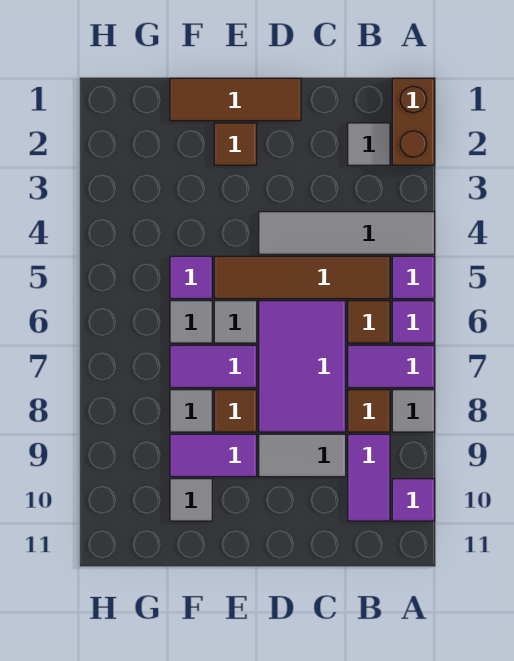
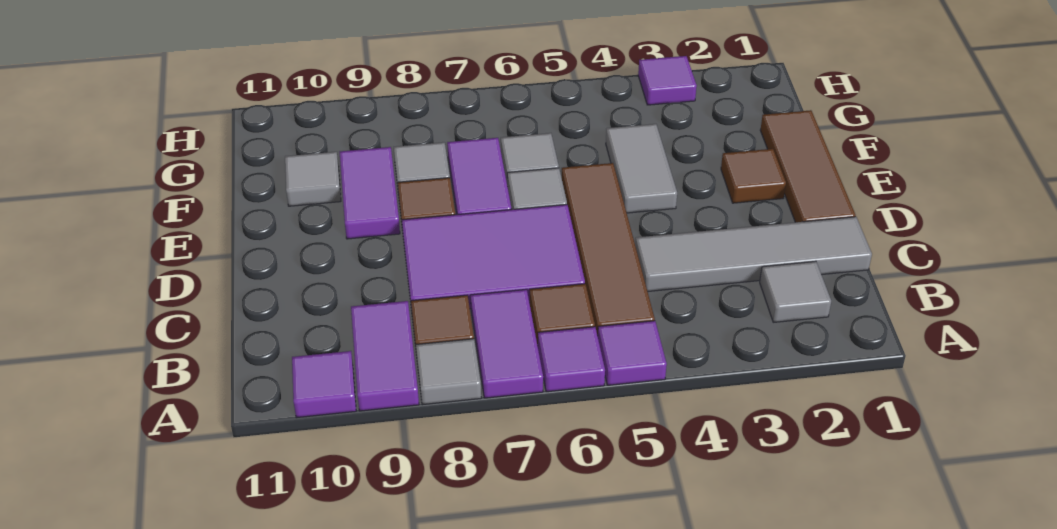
brown brick A1:A2 level 1 -> none
grey tile A4:D4 level 1 -> grey tile C1:C4 level 1
purple tile B9:B10 level 1 -> purple tile A9:B9 level 1
grey tile C9:D9 level 1 -> grey tile E4:F4 level 1
purple tile F5 level 1 -> purple tile H3 level 1

